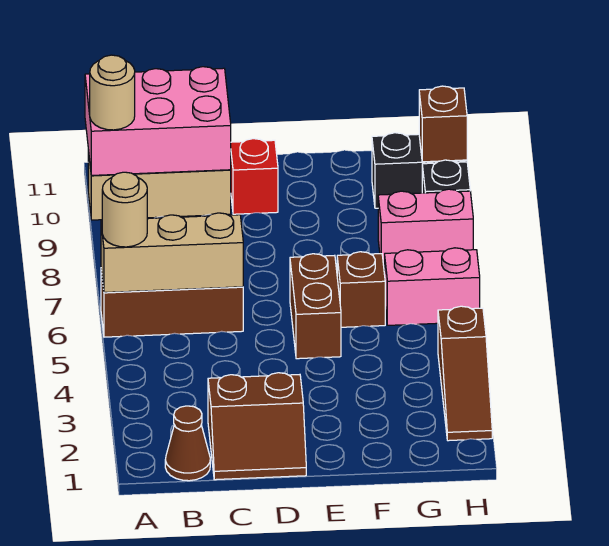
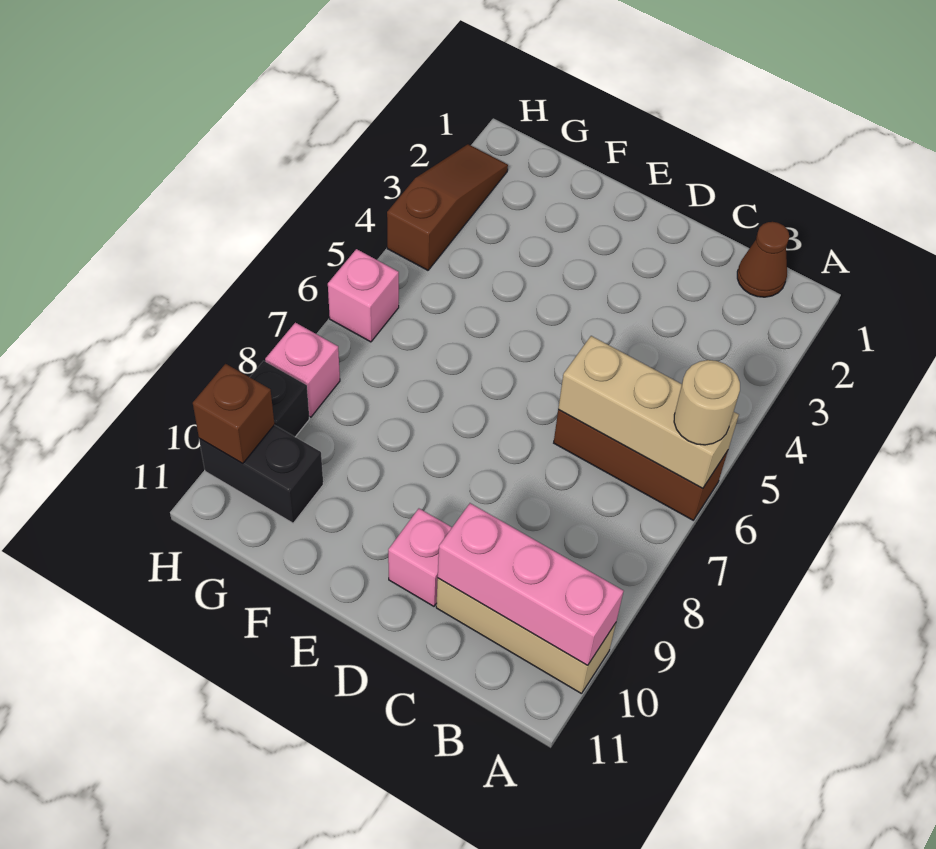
pink brick A10:C11 level 2 -> pink brick A10:C10 level 2
tan round brick A10 level 3 -> none
brown slope C1:D2 level 1 top 2 -> none
red brick D10 level 1 -> pink brick D10 level 1
brown brick E5:E6 level 1 -> none
brown brick F6 level 1 -> none
pink brick G6:H6 level 1 -> pink brick H6 level 1
pink brick G8:H8 level 1 -> pink brick H8 level 1

